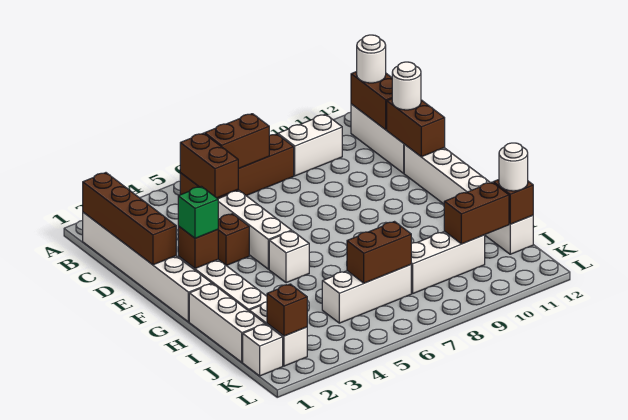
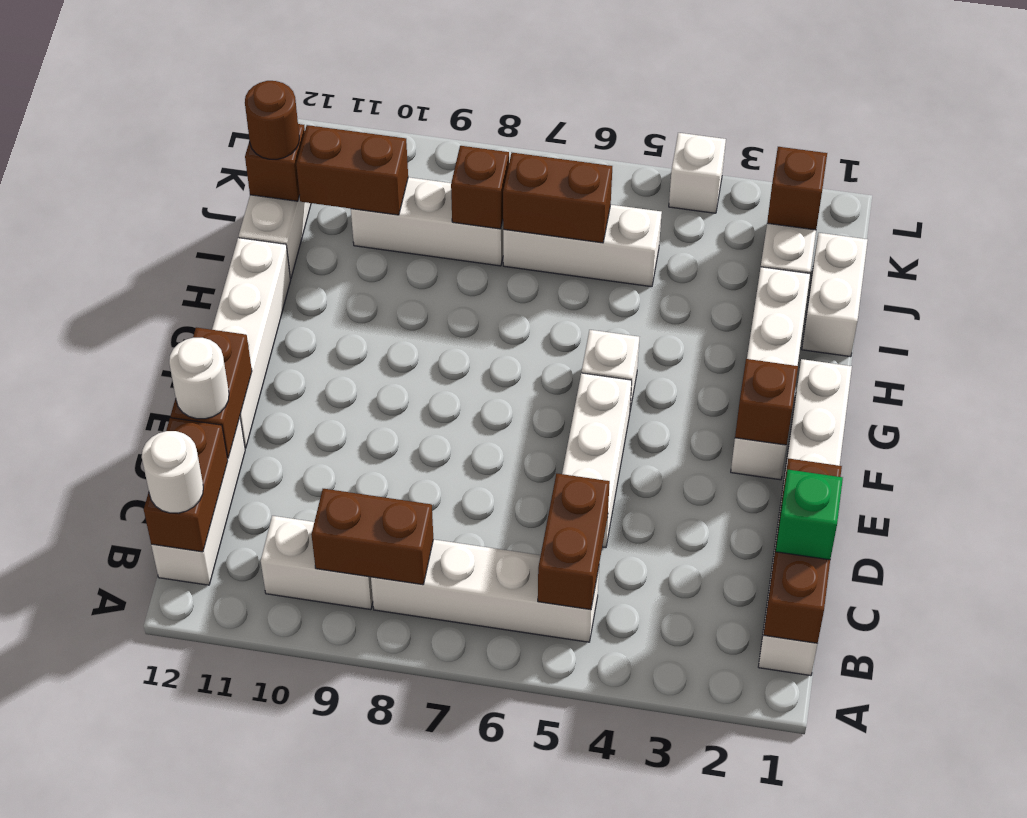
brown brick B1:E1 level 2 -> brown brick B1:D1 level 2
brown brick B5:B8 level 1 -> white brick B5:B8 level 1
brown brick B6:B7 level 2 -> brown brick B8:B9 level 2
brown brick E4 level 1 -> brown brick J8 level 2
green brick F2 level 3 -> green brick C1 level 3
white brick H1:J1 level 1 -> white brick I1:J1 level 1
white round brick J12 level 3 -> brown round brick J12 level 3
white brick K1 level 1 -> white brick L4 level 1

